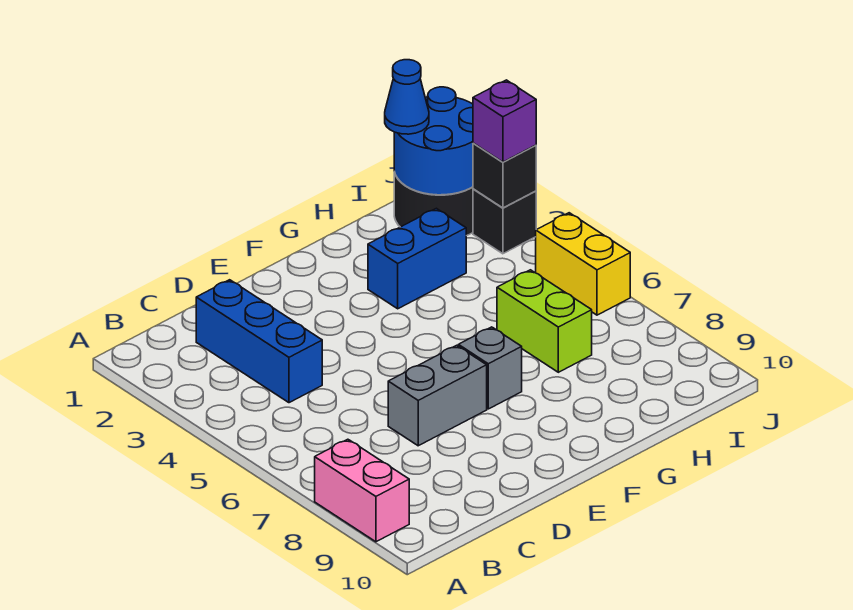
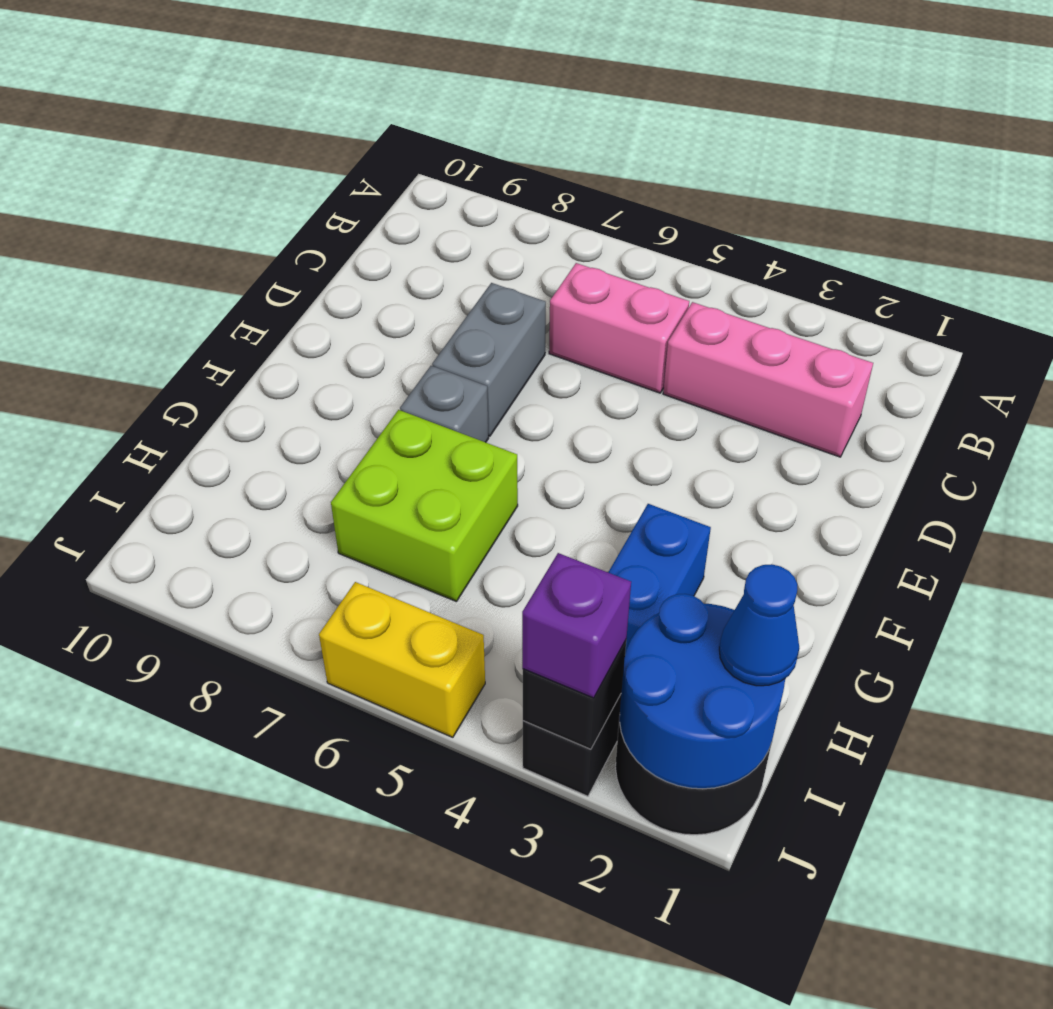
pink brick A8:A9 level 1 -> pink brick C5:C6 level 1
blue brick C2:C4 level 1 -> pink brick C2:C4 level 1
lime brick H6:H7 level 1 -> lime brick G6:H7 level 1

